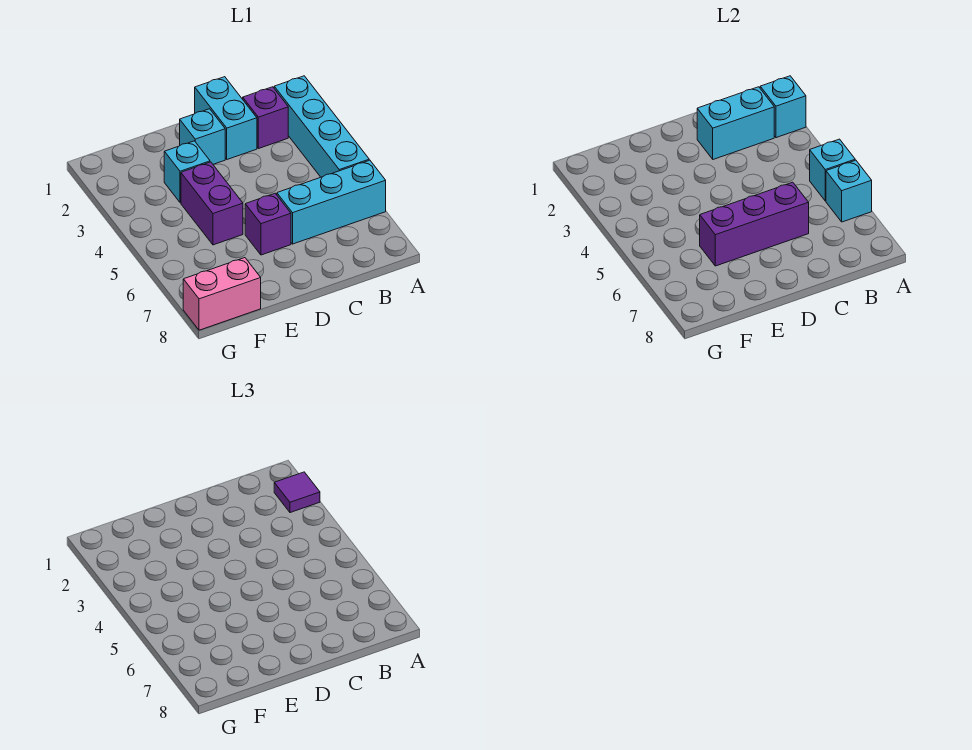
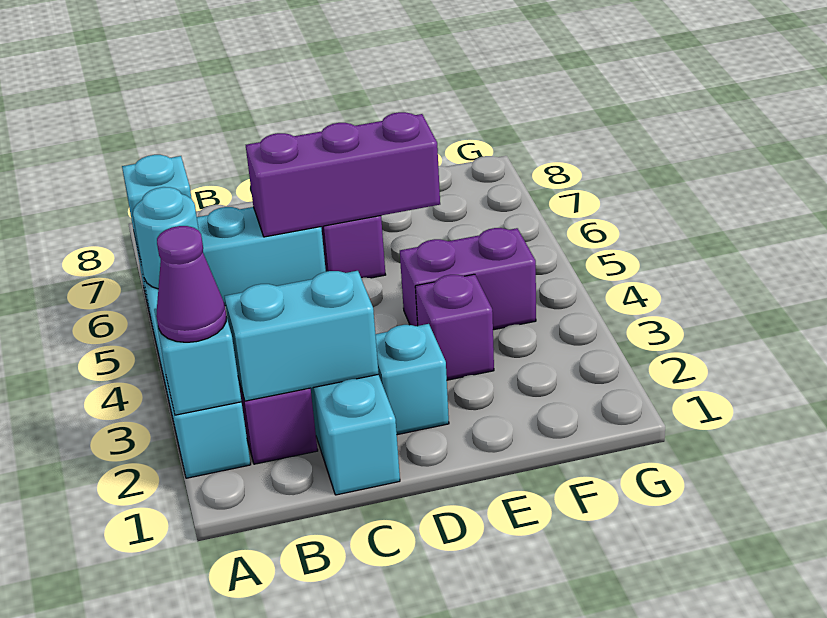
purple tile A2 level 3 -> purple cone A2 level 3
cyan brick A5 level 2 -> cyan round brick A5 level 2
cyan brick E3 level 1 -> purple brick E3 level 1
purple brick E4:E5 level 1 -> purple brick E4:F4 level 1
pink brick F8:G8 level 1 -> none

